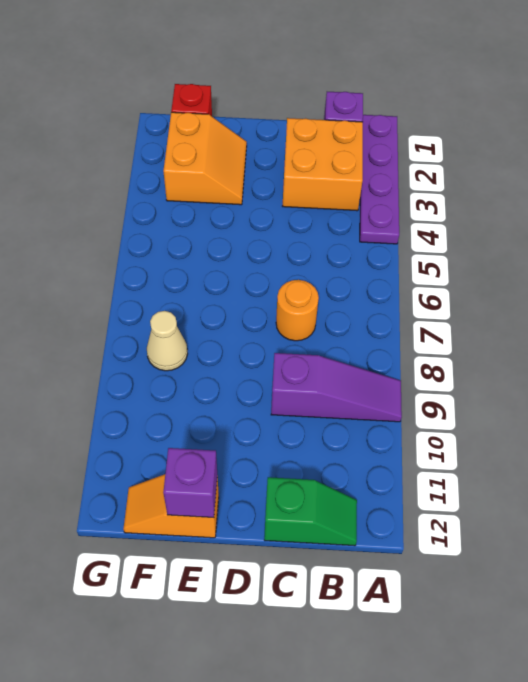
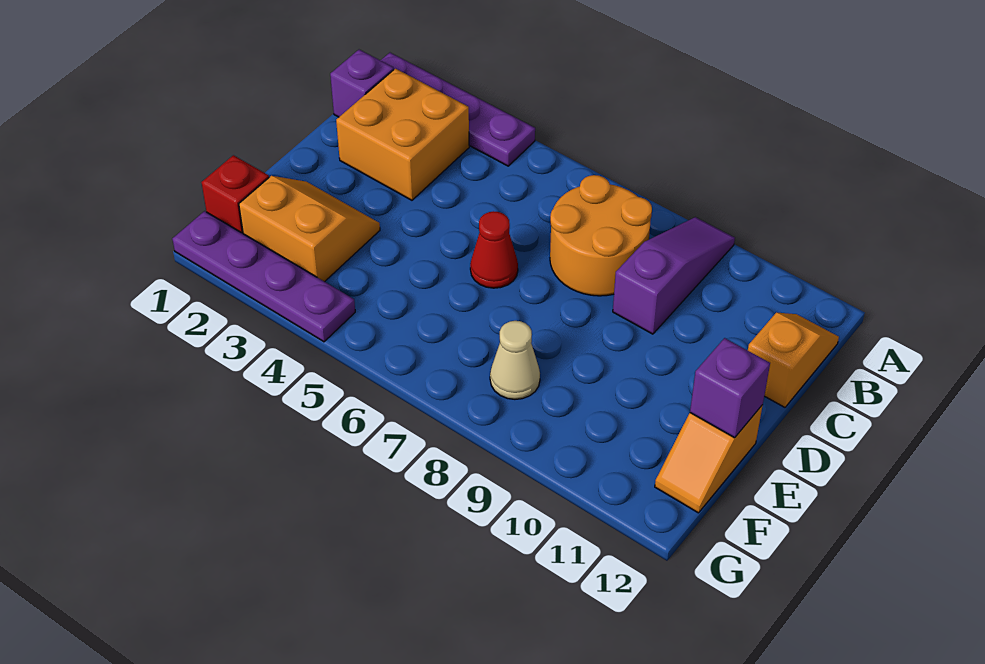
green slope B12:C12 level 1 top C -> orange slope B12:C12 level 1 top C
orange round brick C7 level 1 -> orange round brick B7:C8 level 1
none -> red cone D6 level 1
none -> purple plate G1:G4 level 1

